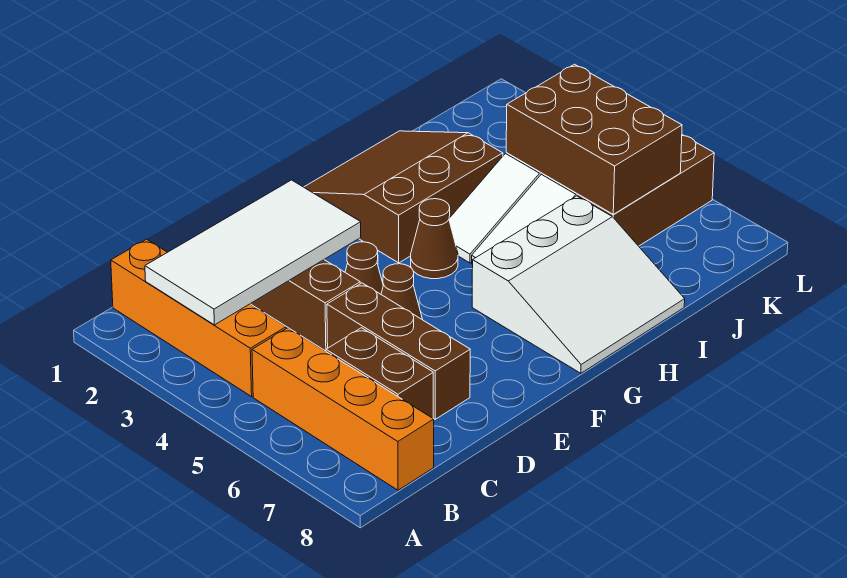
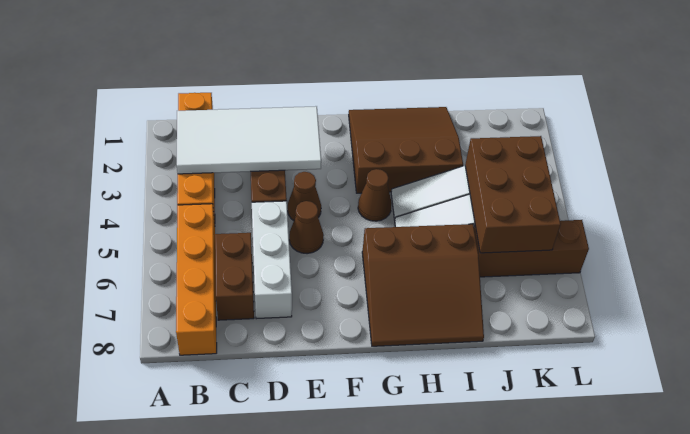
brown brick D5:D7 level 1 -> white brick D5:D7 level 1
white slope G6:I8 level 1 top 6 -> brown slope G6:I8 level 1 top 6

